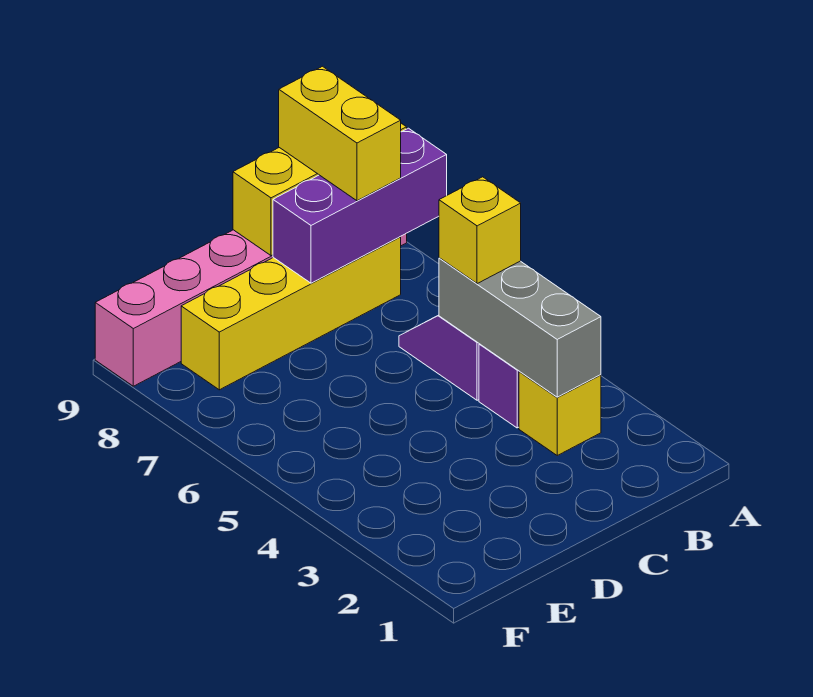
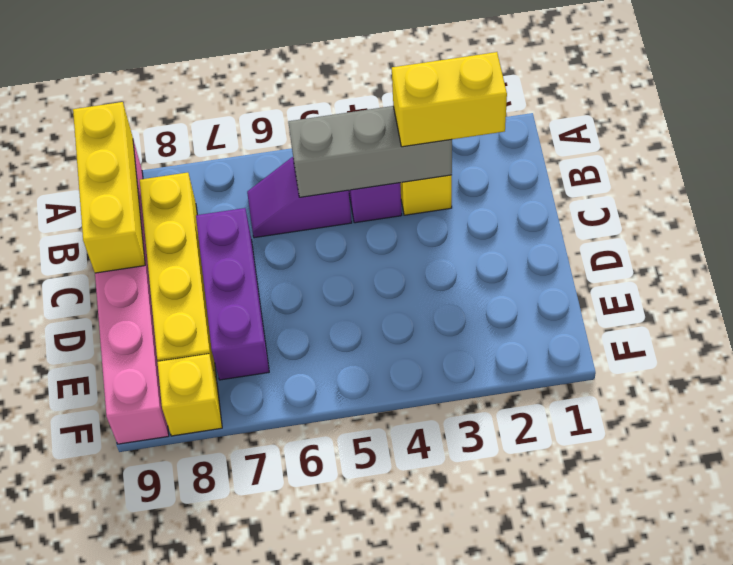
purple brick A8:C8 level 2 -> purple brick C7:E7 level 1
yellow brick B5 level 3 -> yellow brick F8 level 1
yellow brick B8:B9 level 3 -> yellow brick B2:B3 level 3

